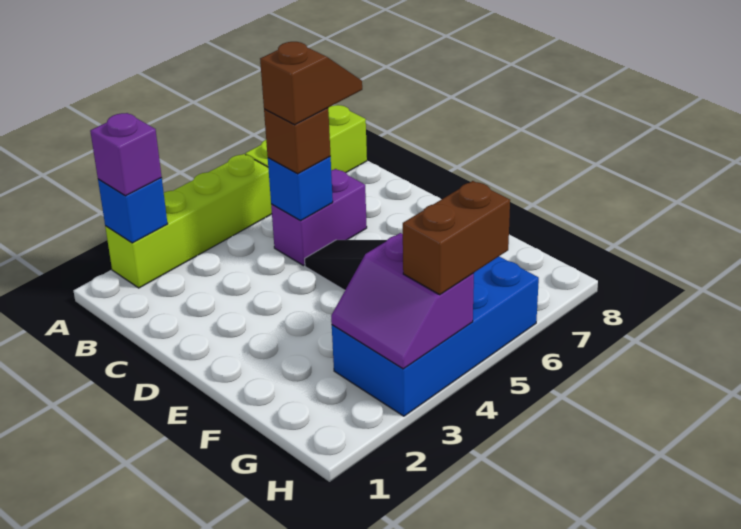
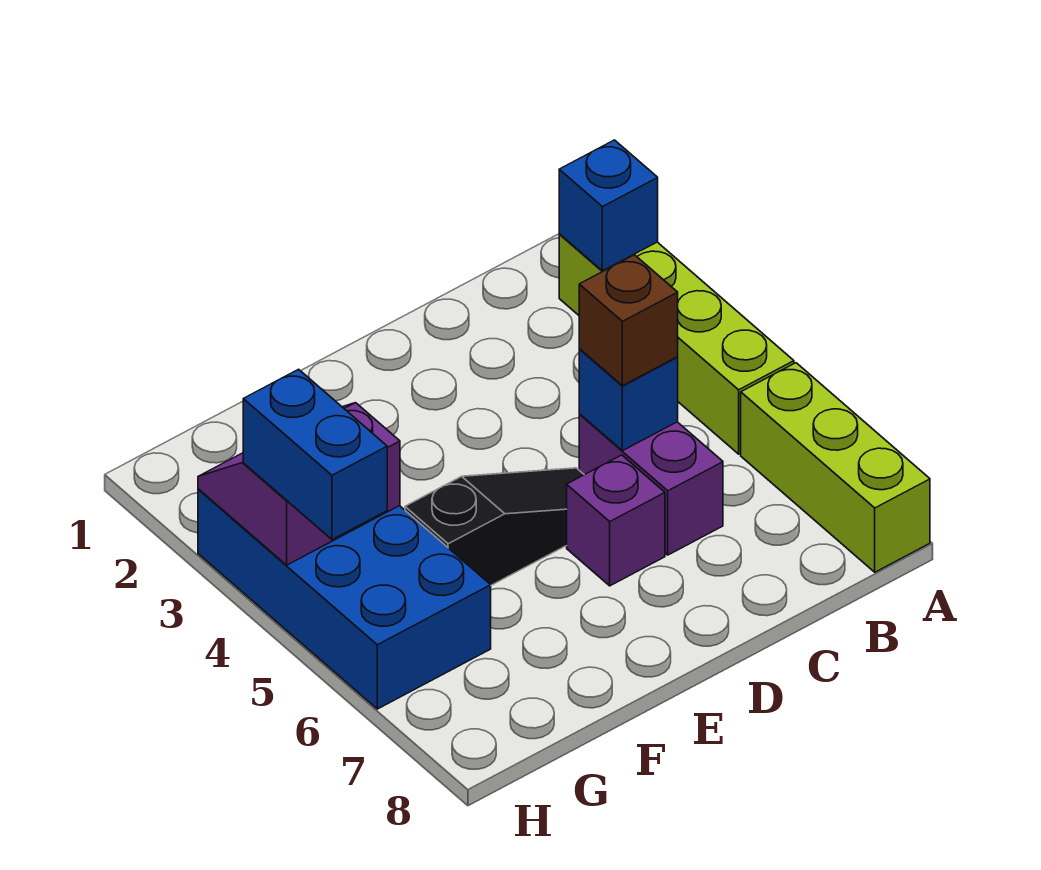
purple brick A2 level 3 -> purple brick D6 level 1
brown slope C5:C6 level 4 top 5 -> none
brown brick H4:H5 level 3 -> blue brick H4:H5 level 3

